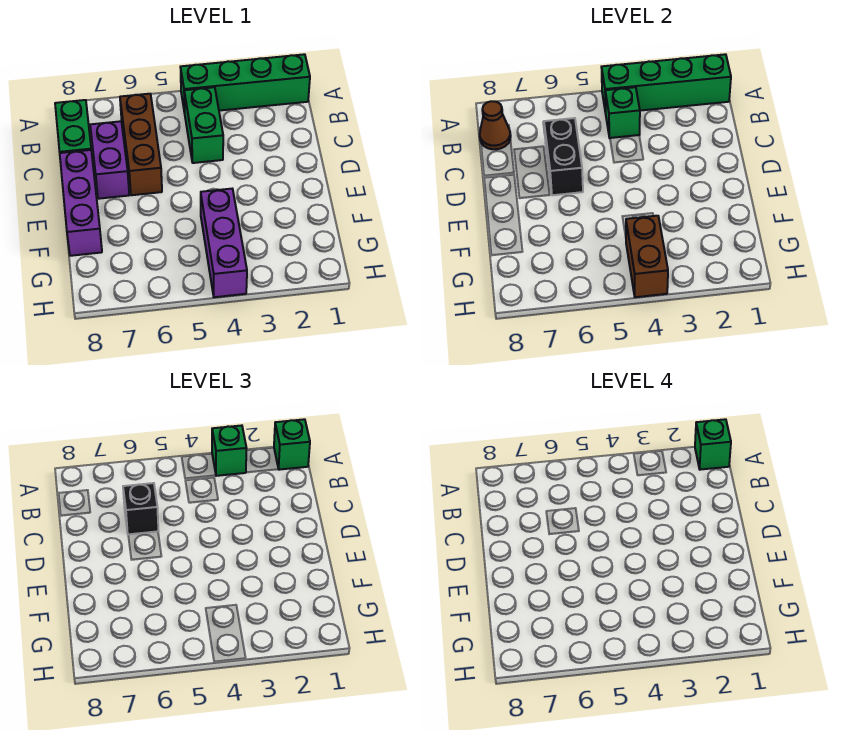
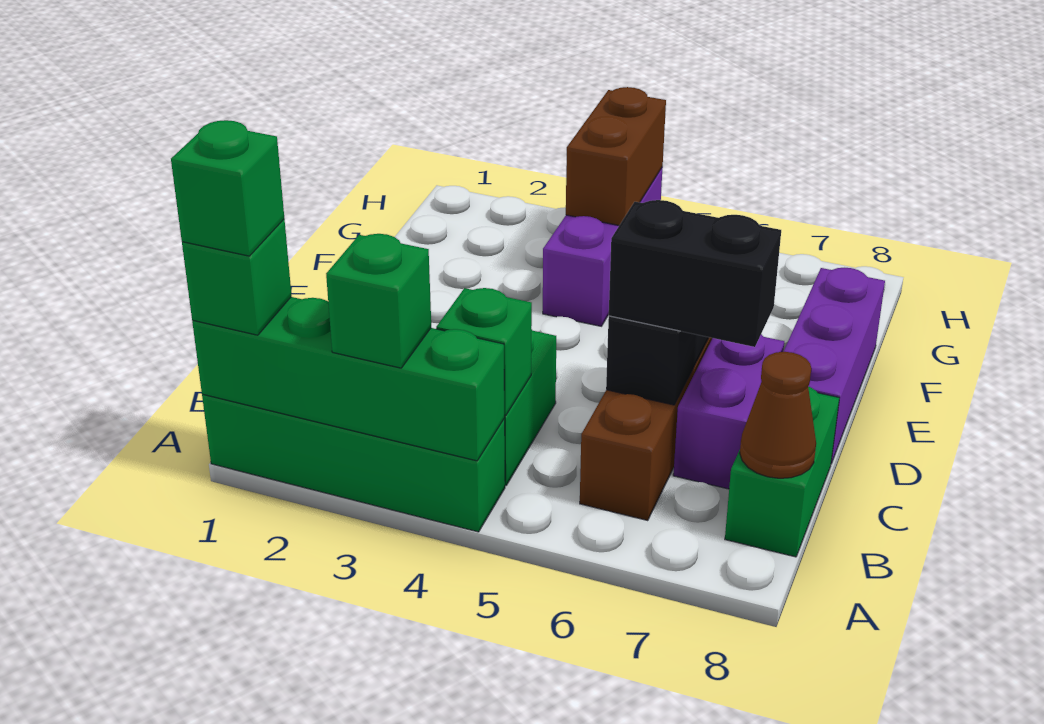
black brick C6 level 3 -> black brick C6:C7 level 3

